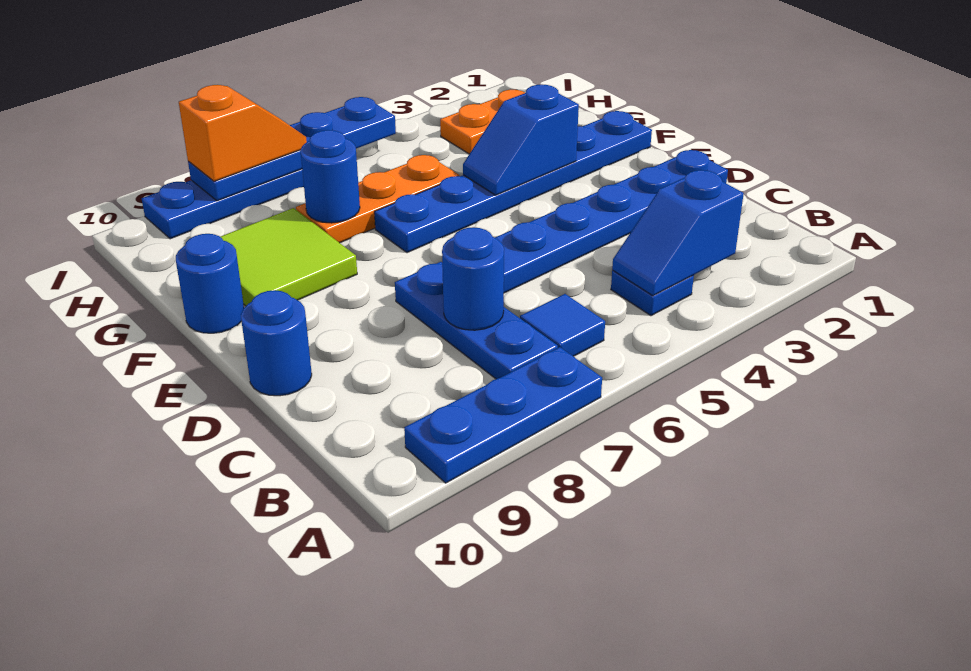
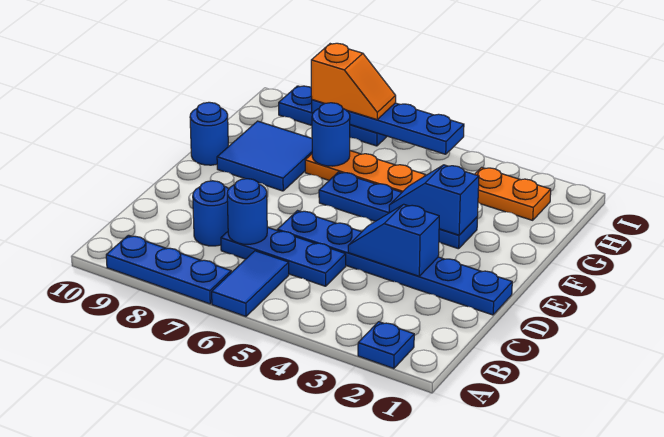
blue slope B3:B4 level 2 top 3 -> blue slope D3:D4 level 2 top 3
blue plate B4 level 1 -> blue plate A2 level 1
blue tile B6 level 1 -> blue tile A6:B6 level 1
blue plate B7:D7 level 1 -> blue plate C5:C7 level 1
blue round brick D10 level 1 -> blue round brick C8 level 1
blue plate F1:F6 level 1 -> blue plate F3:F6 level 1
lime tile F8:G9 level 1 -> blue tile F8:G9 level 1

